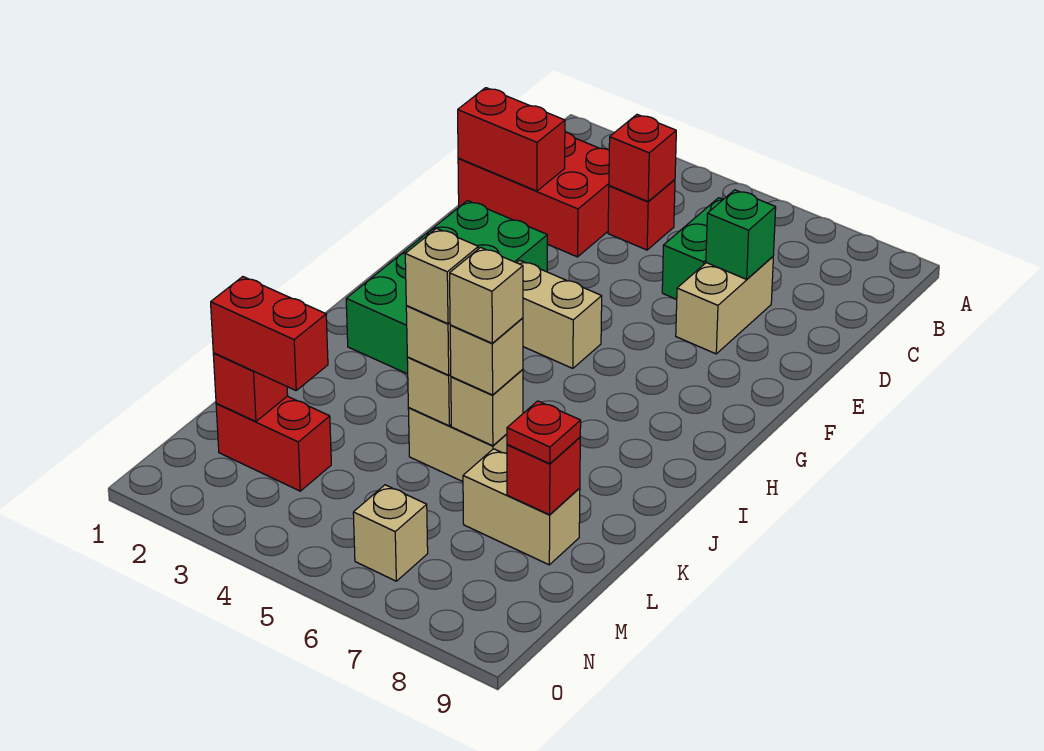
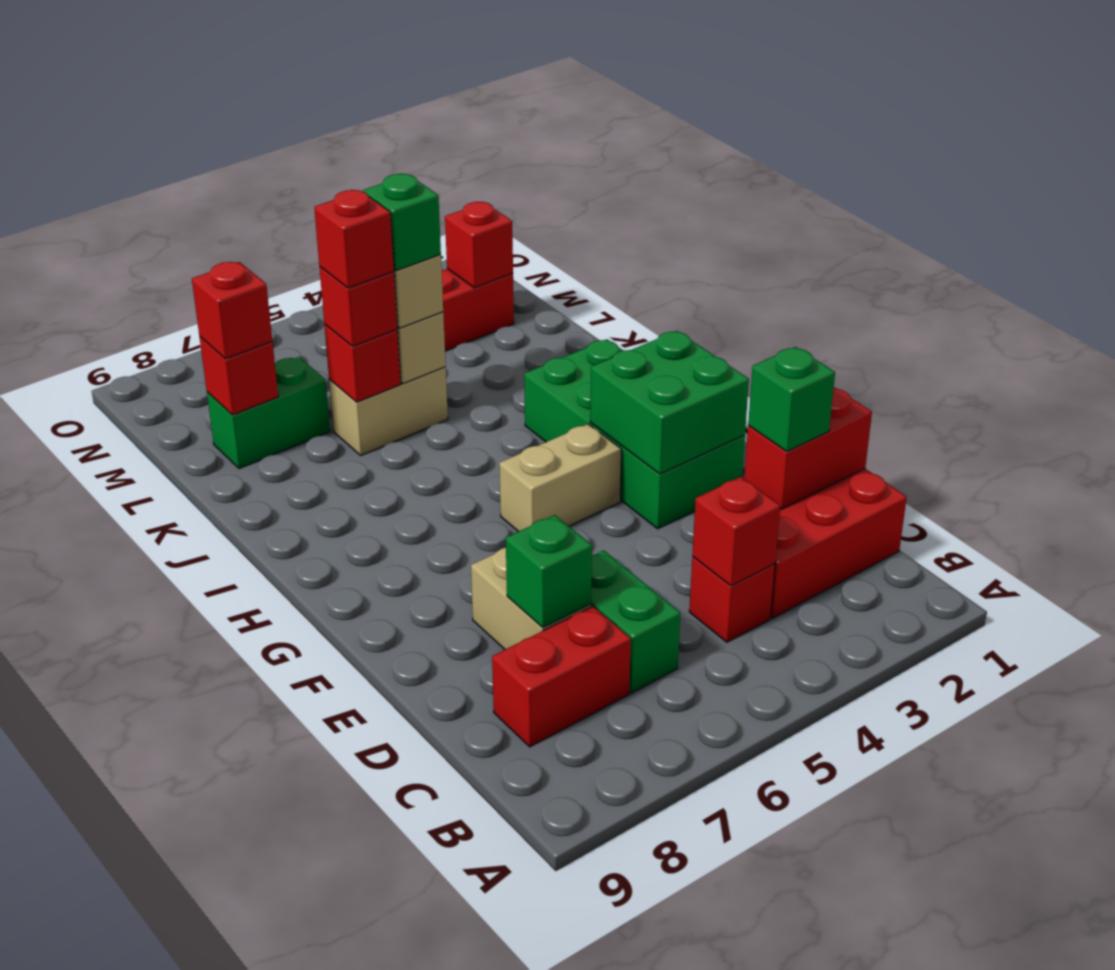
none -> green brick D2 level 3
none -> green brick F2:G3 level 2
tan brick K5 level 4 -> green brick K5 level 4
tan brick K6 level 2 -> red brick K6 level 2
tan brick K6 level 3 -> red brick K6 level 3
tan brick K6 level 4 -> red brick K6 level 4
tan brick L7:L8 level 1 -> green brick L7:L8 level 1
red plate L8 level 3 -> red brick L8 level 3
red brick M2:M3 level 3 -> red brick C7:C8 level 1
tan brick N6 level 1 -> none

